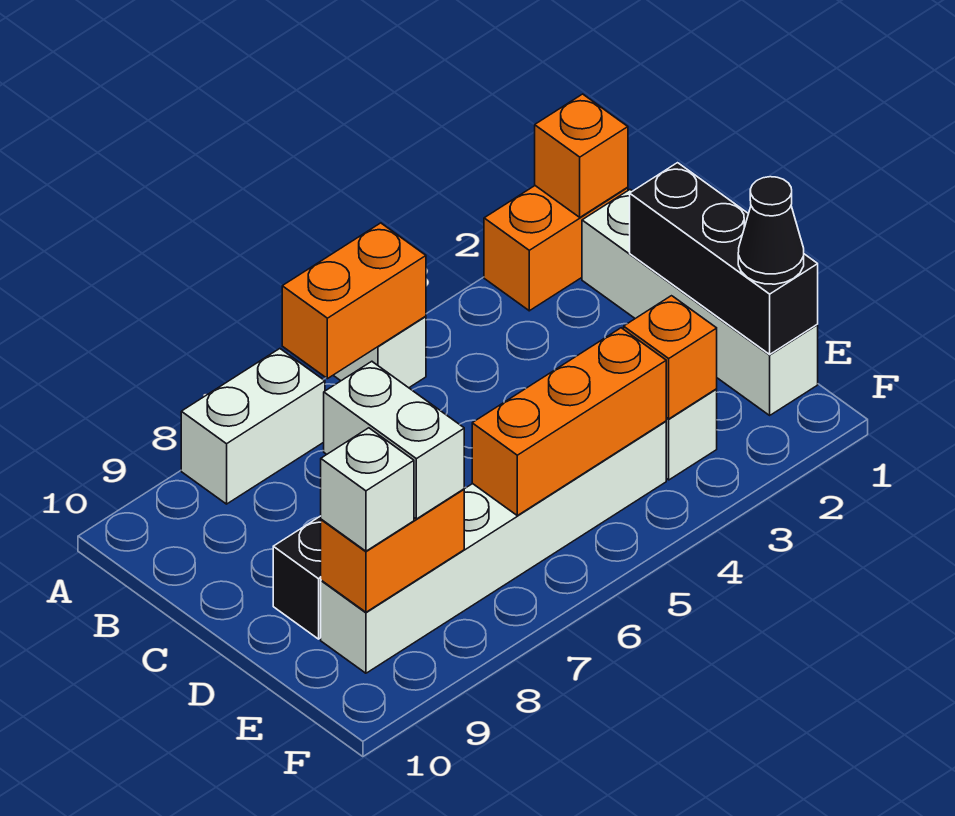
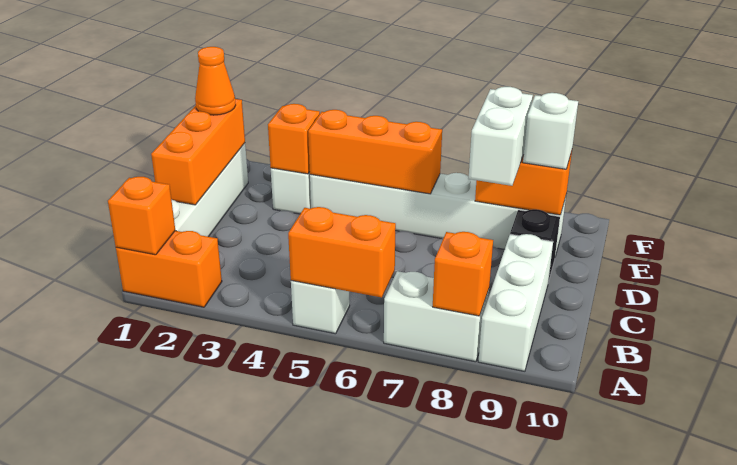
none -> orange brick A8 level 2
none -> white brick A9:C9 level 1
black brick C1:E1 level 2 -> orange brick C1:E1 level 2
black cone E1 level 3 -> orange cone E1 level 3

